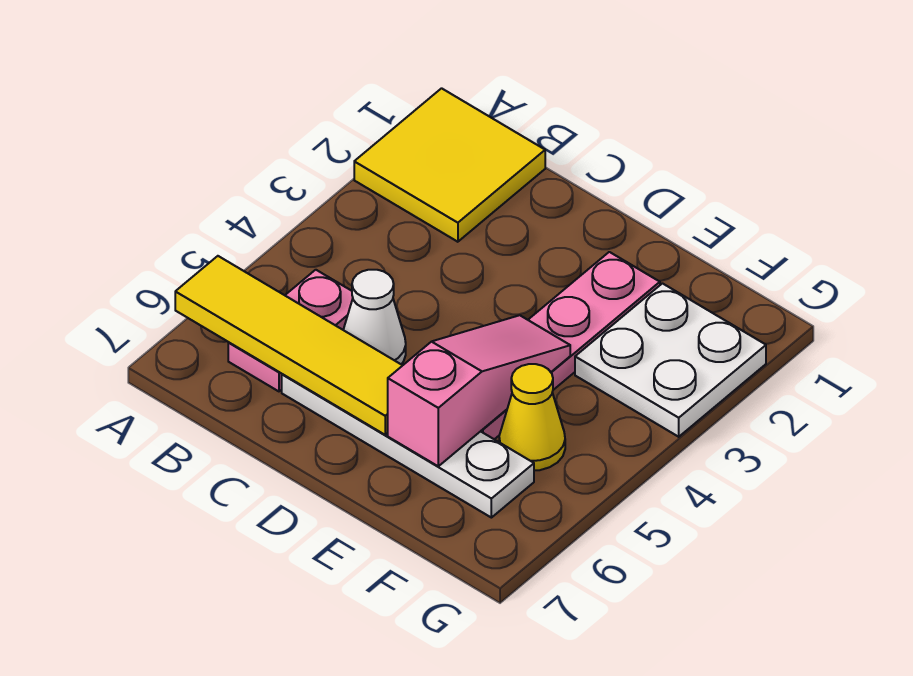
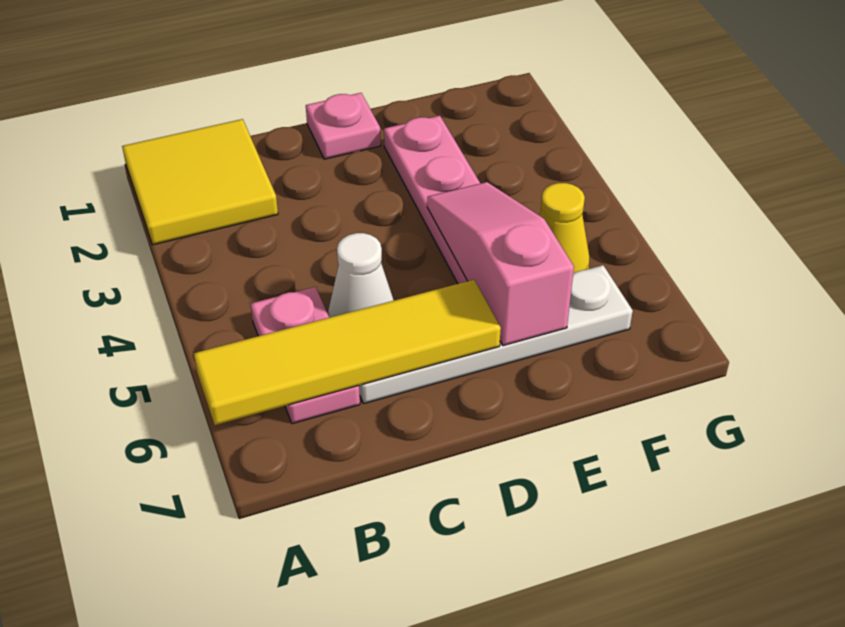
none -> pink plate D1 level 1
white plate F2:G3 level 1 -> none

